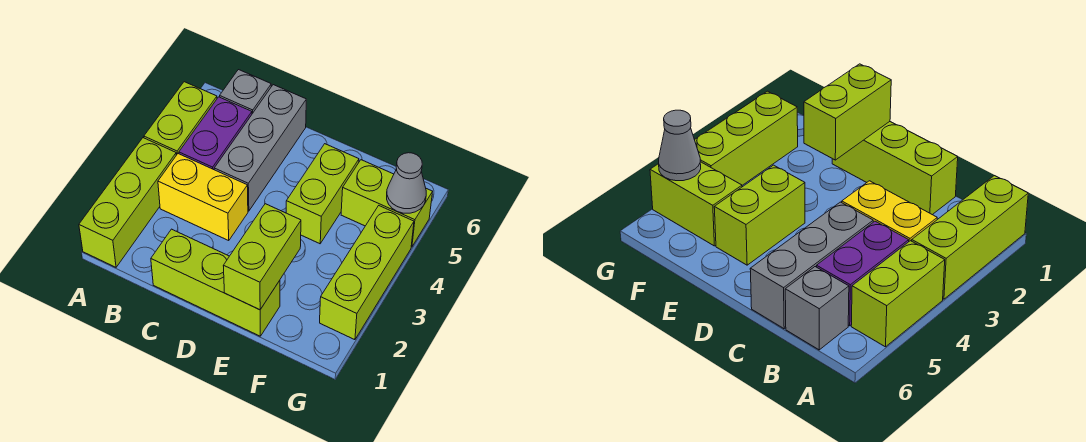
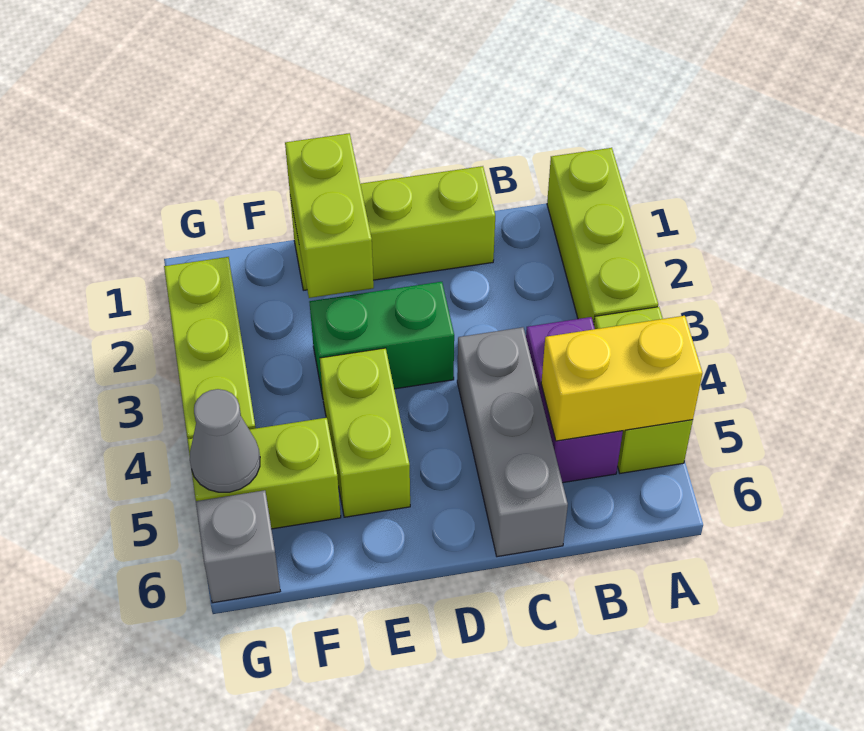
yellow brick B3:C3 level 1 -> yellow brick A5:B5 level 2
grey brick B6 level 1 -> grey brick G6 level 1
none -> green brick D3:E3 level 1

